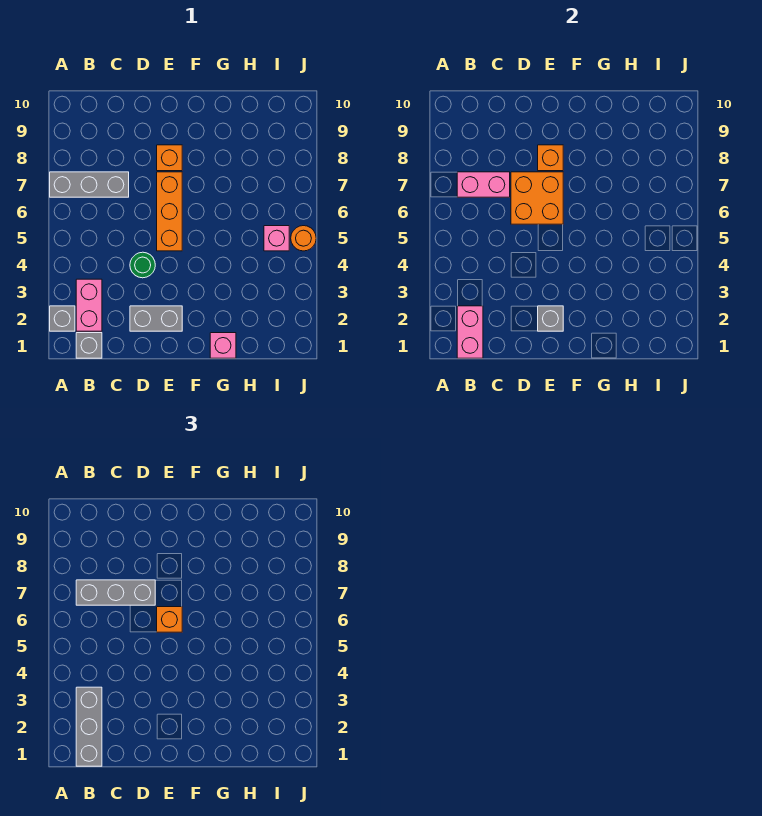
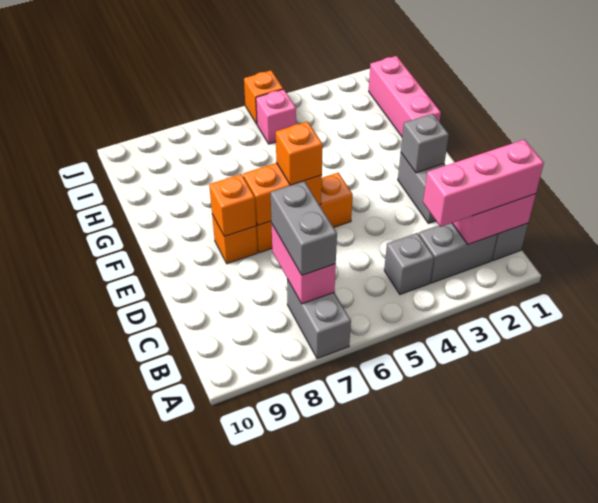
grey brick A2 level 1 -> grey brick B4 level 1
grey brick A7:C7 level 1 -> grey brick A7:B7 level 1
grey brick B1:B3 level 3 -> pink brick B1:B3 level 3
pink brick B2:B3 level 1 -> grey brick B2:B3 level 1
grey brick B7:D7 level 3 -> grey brick B7:C7 level 3
green round brick D4 level 1 -> none
orange brick D6:E7 level 2 -> orange brick E6:E7 level 2
pink brick G1 level 1 -> pink brick G1:I1 level 1
orange round brick J5 level 1 -> orange brick J5 level 1

